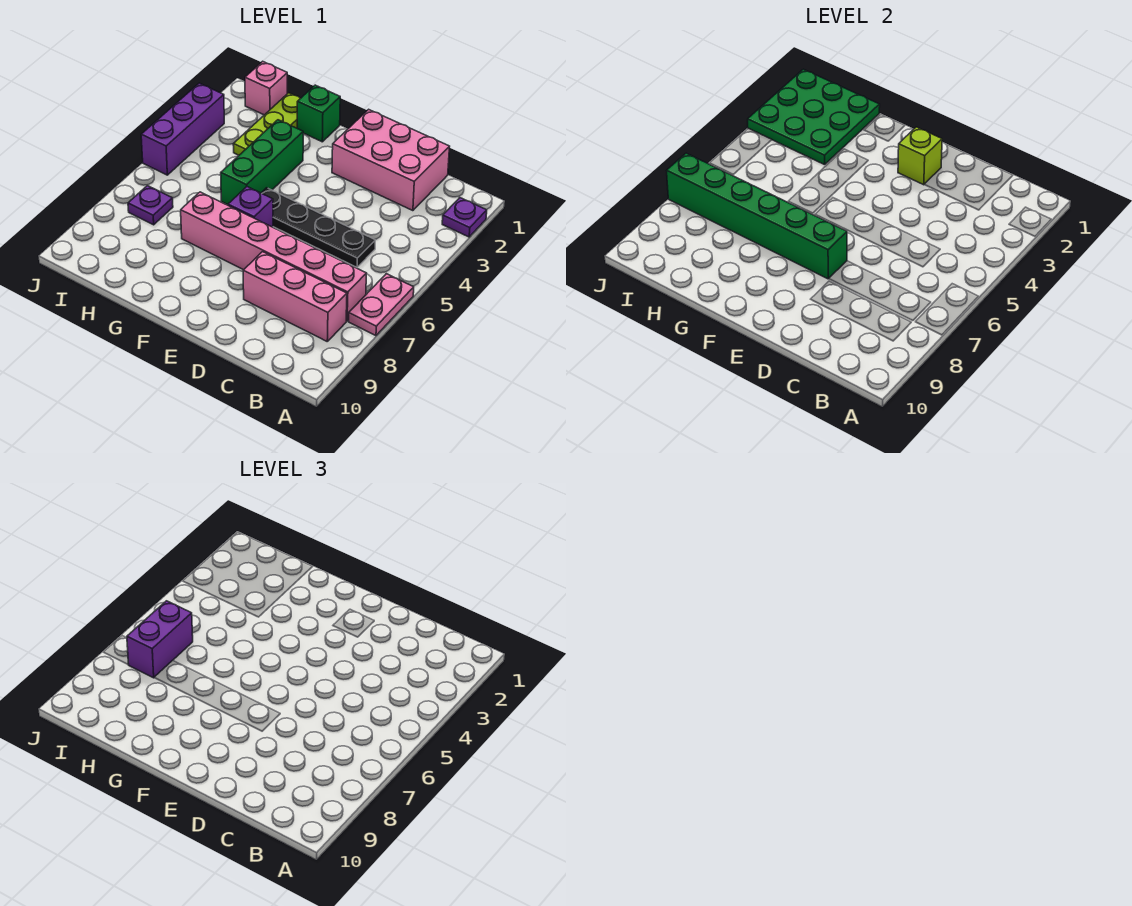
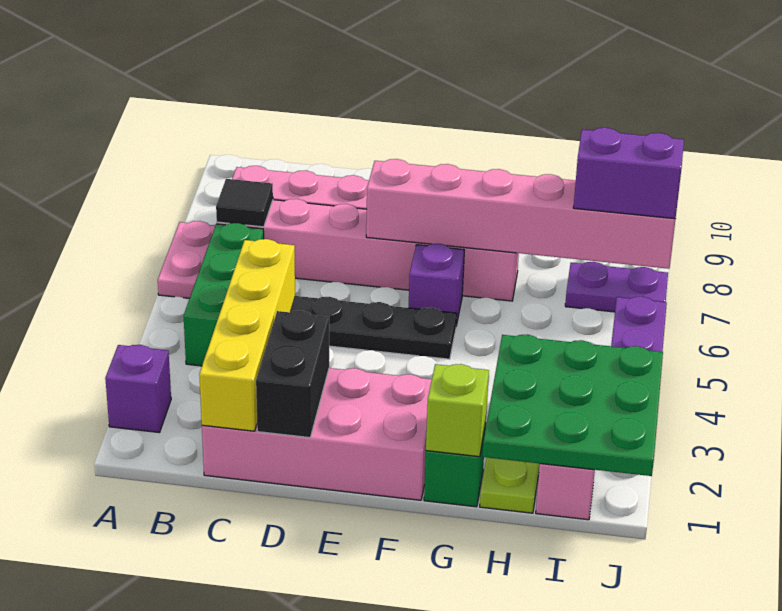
purple plate A2 level 1 -> purple brick A2 level 1
none -> black tile B7 level 2
pink brick C1:E2 level 1 -> pink brick C1:F2 level 1
none -> yellow brick C1:C4 level 2
none -> black brick D1:D2 level 2
lime brick E2 level 2 -> lime brick G1 level 2
green brick E7:J7 level 2 -> pink brick E7:J7 level 2
green brick G3:G5 level 1 -> green brick B4:B6 level 1
purple brick I6:I7 level 3 -> purple brick I7:J7 level 3
purple plate I7 level 1 -> purple plate I7:J7 level 1

